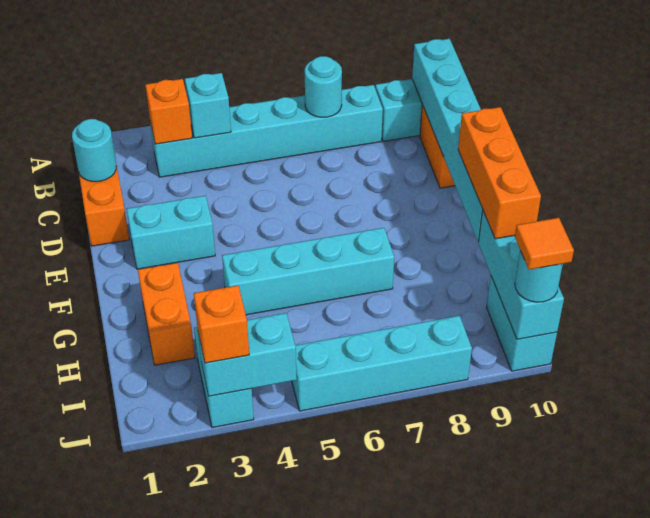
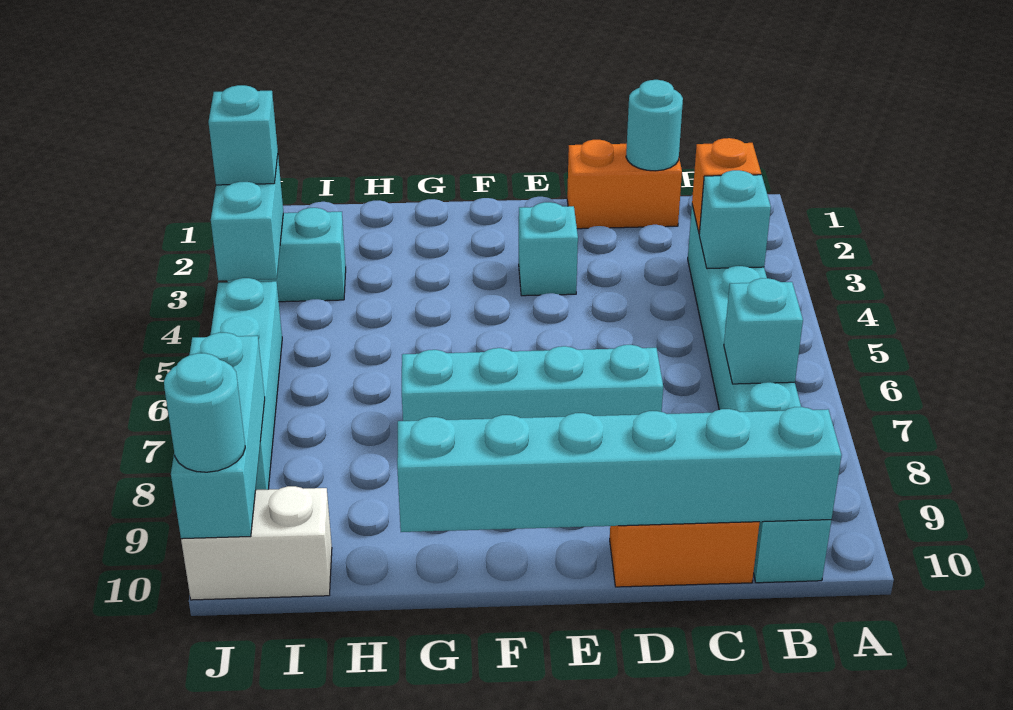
cyan round brick B7 level 2 -> cyan brick B7 level 2
cyan brick E2:E3 level 1 -> cyan brick E3 level 1
orange brick F10:H10 level 3 -> none
orange brick G2:H2 level 1 -> none
cyan brick G4:G7 level 1 -> cyan brick D7:G7 level 1
cyan brick H10:J10 level 2 -> cyan brick J8:J10 level 2
cyan brick I10:J10 level 1 -> white brick I10:J10 level 1
orange brick J3 level 3 -> cyan brick J3 level 3
orange tile J10 level 4 -> none

